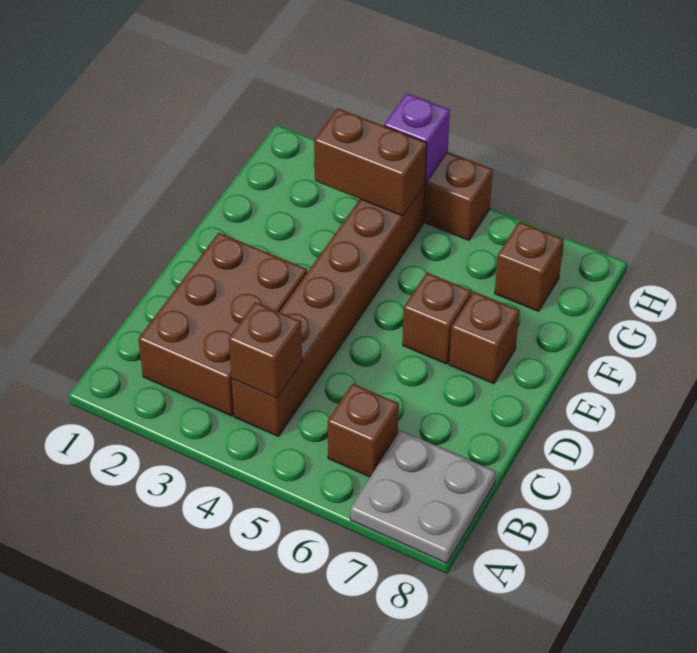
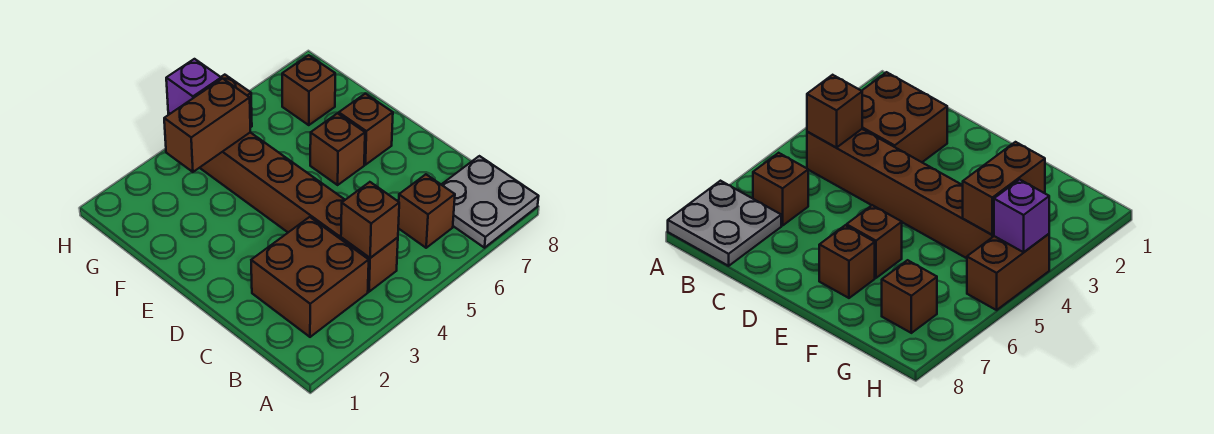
brown brick B2:D3 level 1 -> brown brick B2:C3 level 1

